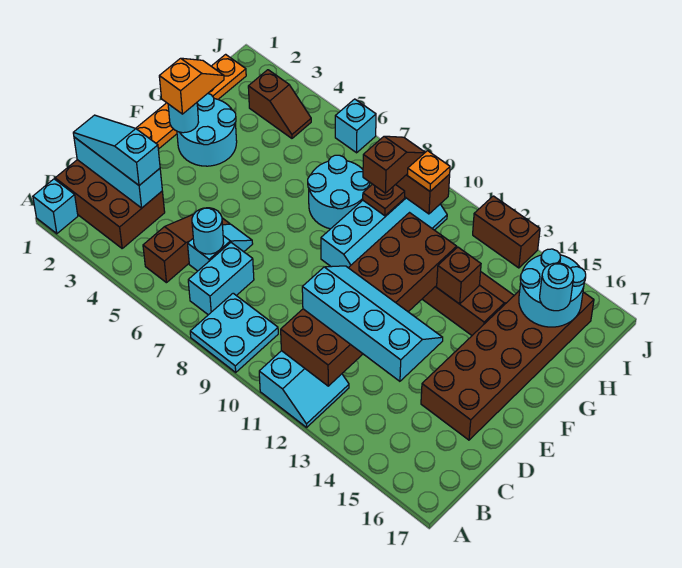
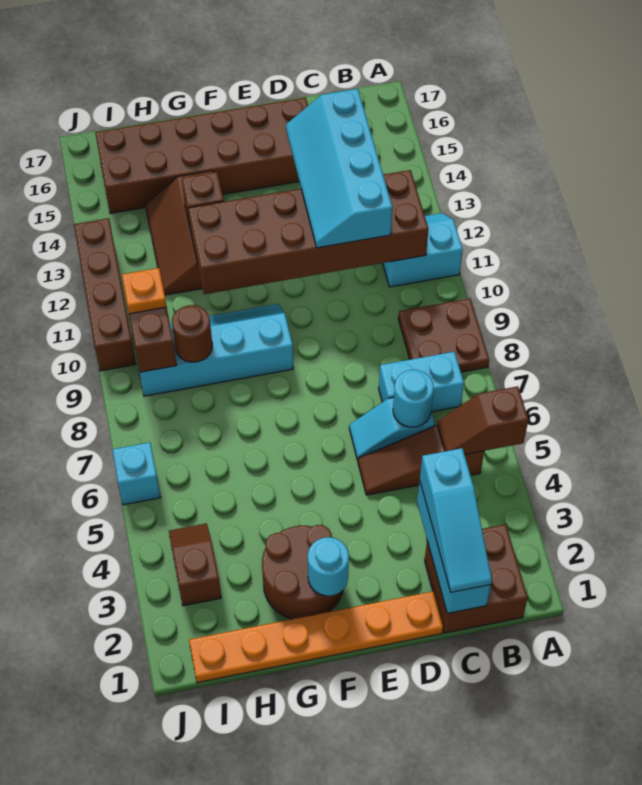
cyan brick A1 level 1 -> none
cyan plate A8:B9 level 1 -> brown plate A8:B9 level 1
brown brick B1:C3 level 1 -> brown brick B1:C2 level 1
cyan round brick F2:G3 level 1 -> brown round brick F2:G3 level 1
orange slope F2:G2 level 3 top F -> none
cyan round brick G7:H8 level 1 -> none
brown plate H9 level 2 -> brown round brick H9 level 2
brown slope H9:I9 level 3 top H -> brown slope A5:B5 level 2 top A
cyan round brick H15:I16 level 2 -> none
cyan round brick H16 level 3 -> none
brown brick J12:J13 level 1 -> brown brick J10:J13 level 1

